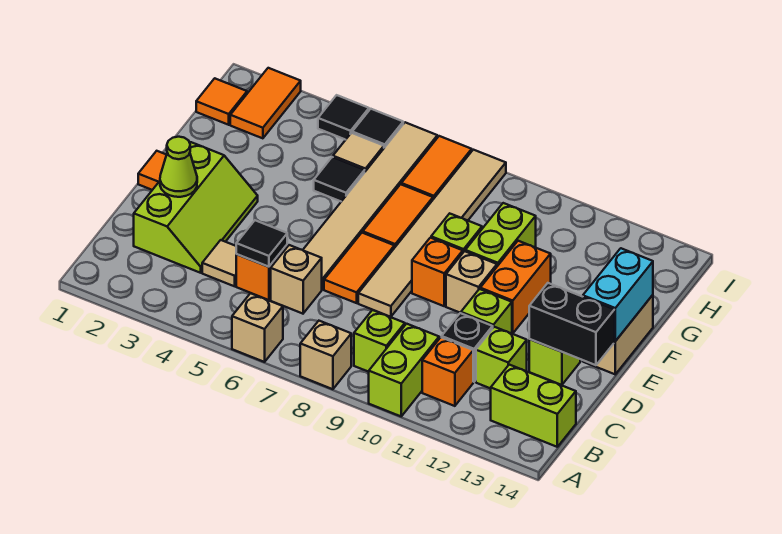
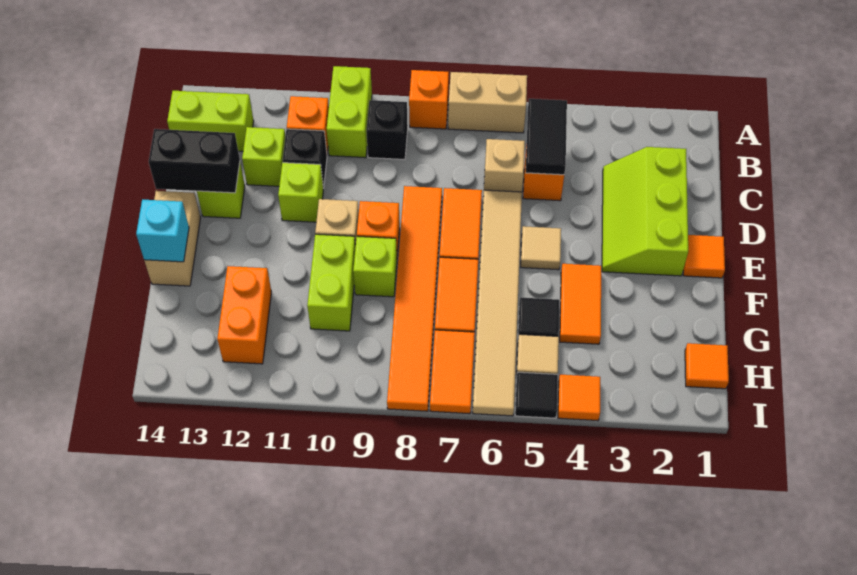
tan brick A6 level 1 -> tan brick A6:A7 level 1
tan brick A8 level 1 -> orange brick A8 level 1
lime brick B9 level 1 -> black brick B9 level 1
tan tile C4 level 1 -> tan tile E5 level 1
black tile C5 level 2 -> black tile B5:C5 level 2
lime cone D2 level 2 -> none
tan tile D8:I8 level 1 -> orange tile D8:I8 level 1
orange brick E11:F11 level 1 -> orange brick G12:H12 level 1
cyan brick E14:F14 level 2 -> cyan brick F14 level 2
orange tile H2:I2 level 1 -> orange tile F4:G4 level 1
black tile I4 level 1 -> orange tile I4 level 1

